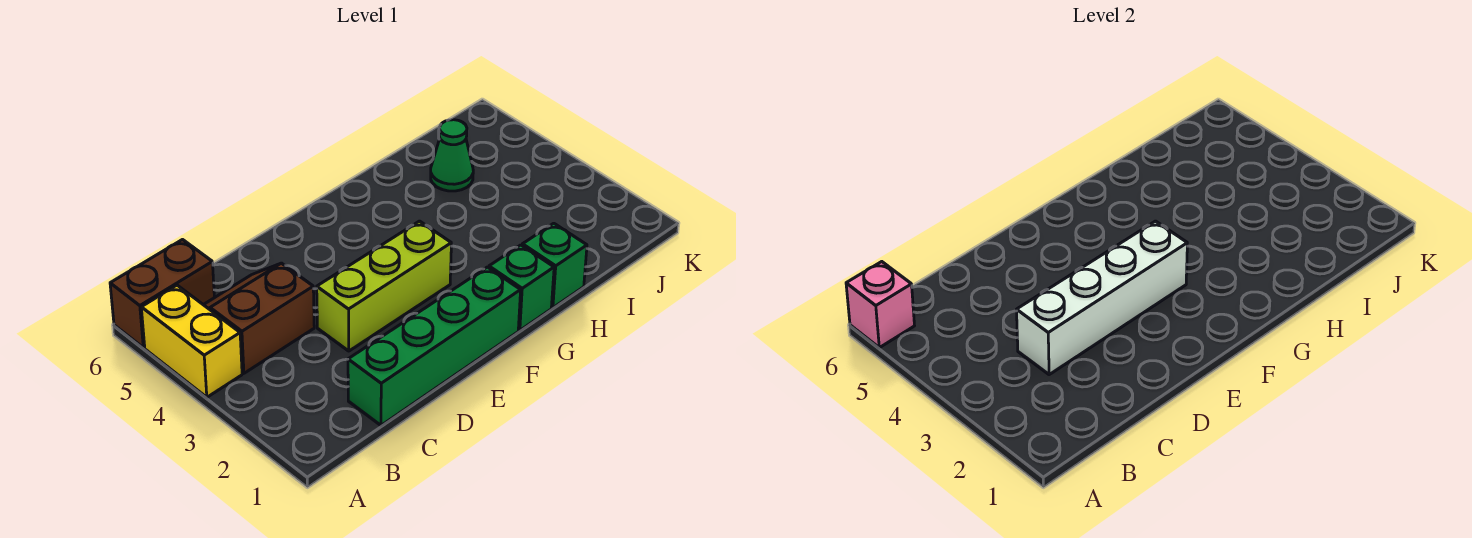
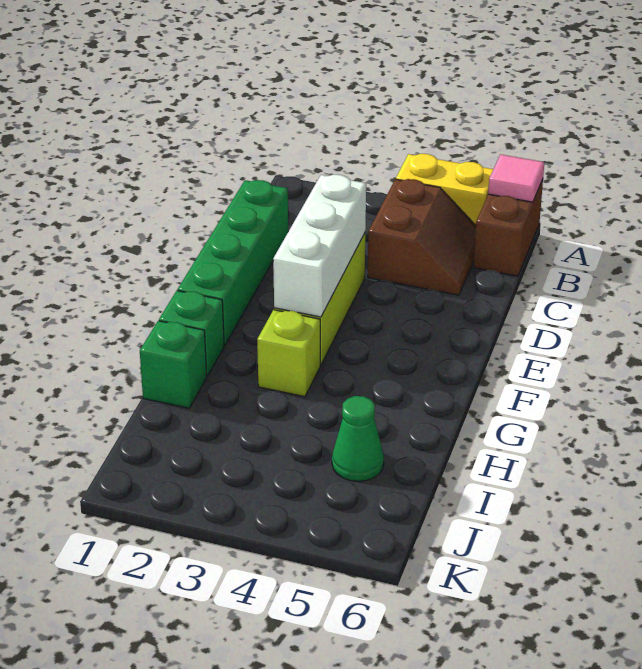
pink brick A6 level 2 -> pink tile A6 level 2
white brick C3:F3 level 2 -> white brick D3:F3 level 2
none -> lime brick G3 level 1

